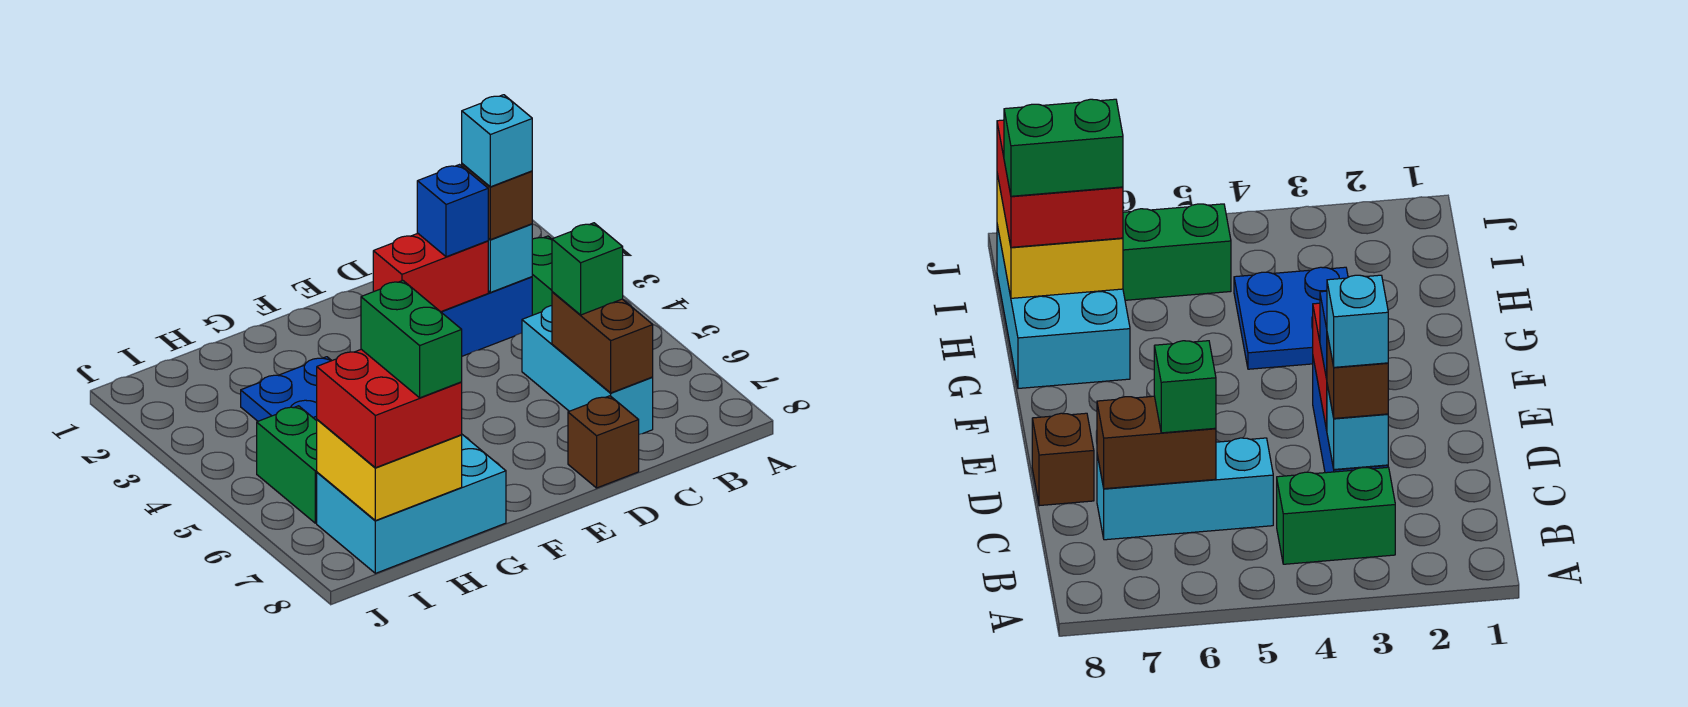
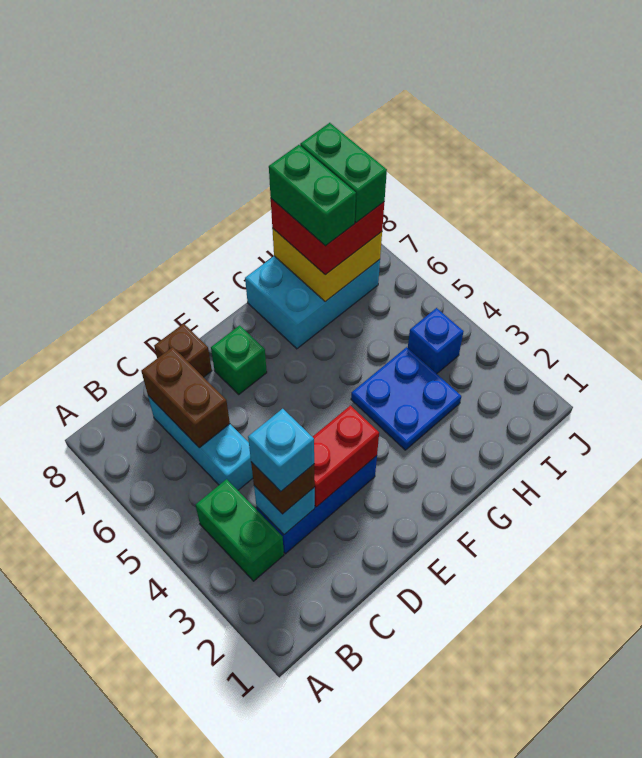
green brick C6 level 3 -> green brick E7 level 1
blue brick D3 level 3 -> blue brick I4 level 1
green brick I5:I6 level 1 -> green brick I7:I8 level 4

